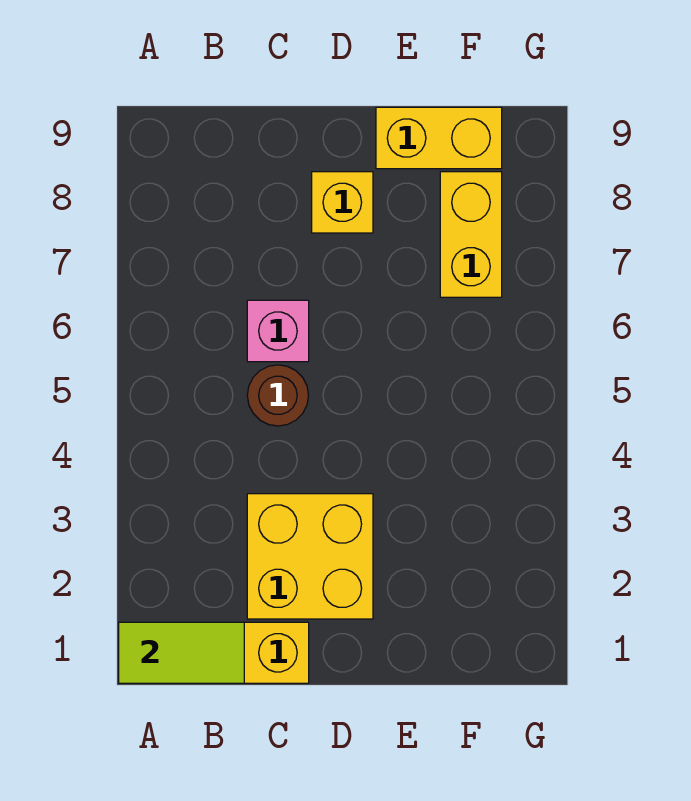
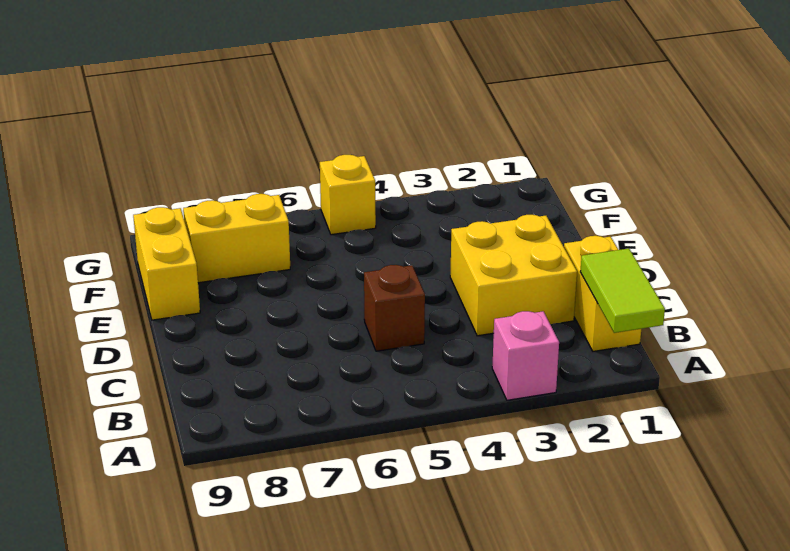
brown round brick C5 level 1 -> brown brick C5 level 1
pink brick C6 level 1 -> pink brick A3 level 1
yellow brick D8 level 1 -> yellow brick G5 level 1

